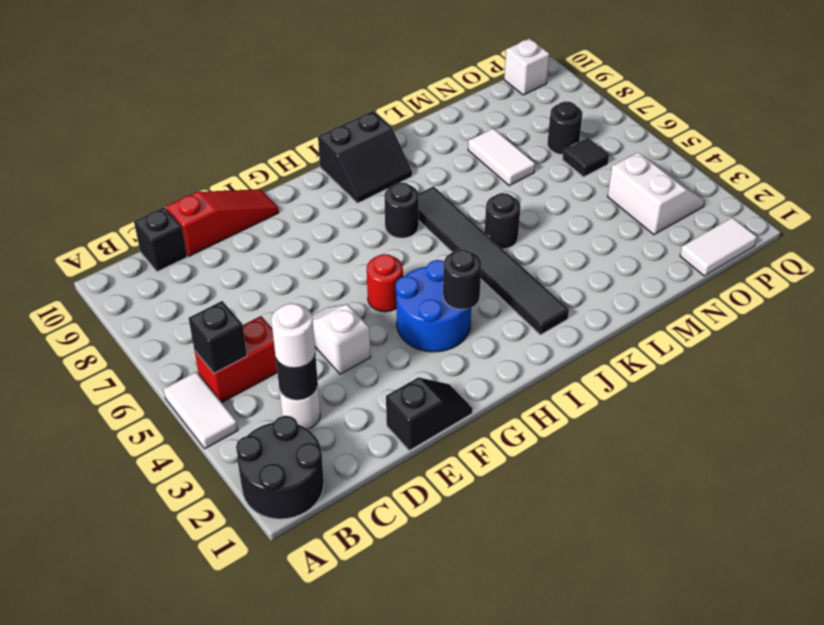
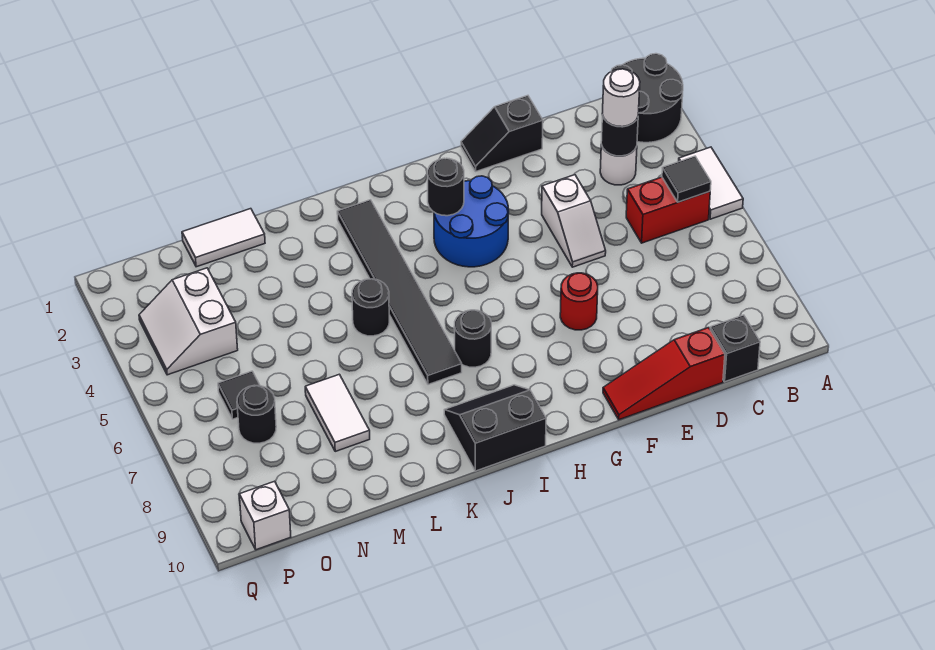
black brick B5 level 2 -> black tile B5 level 2
red round brick G5 level 1 -> red round brick F7 level 1
white tile O1:P1 level 1 -> white tile M1:N1 level 1

